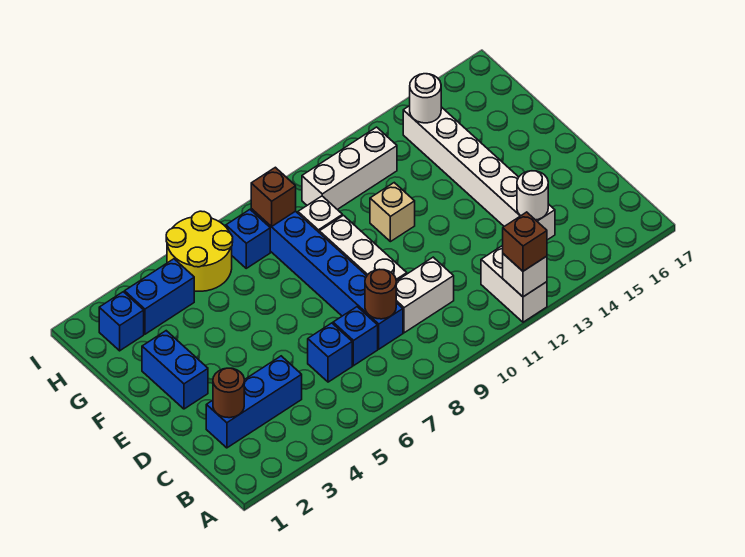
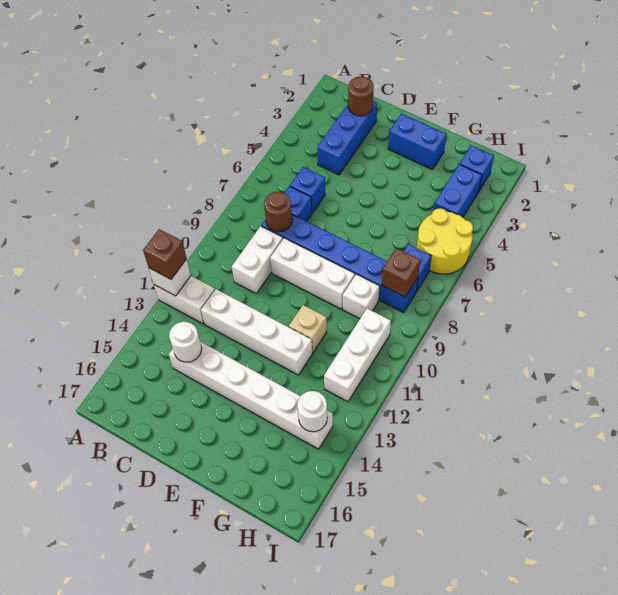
none -> white brick C12:F12 level 1

